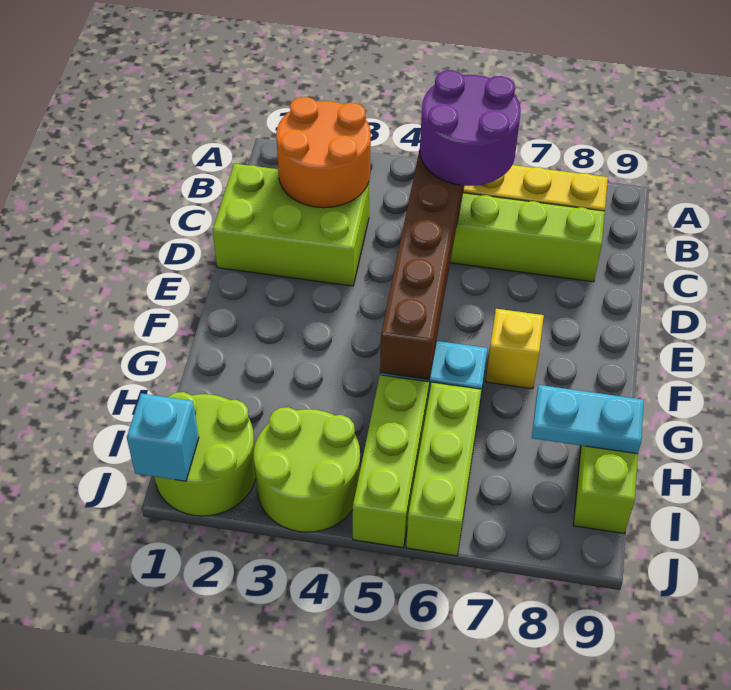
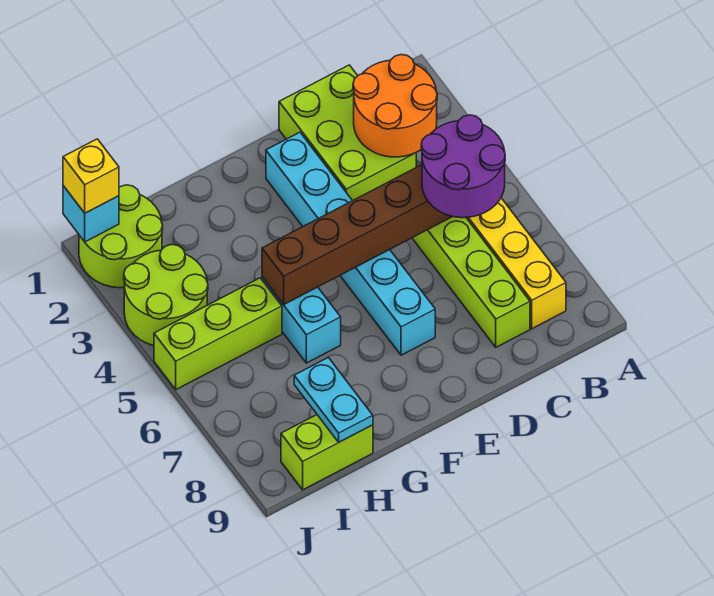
none -> cyan brick E2:E7 level 1
yellow brick F7 level 1 -> yellow brick J1 level 3
lime brick H6:J6 level 1 -> none

